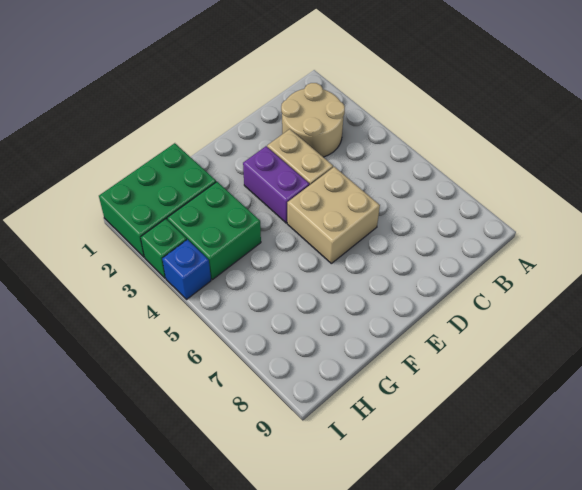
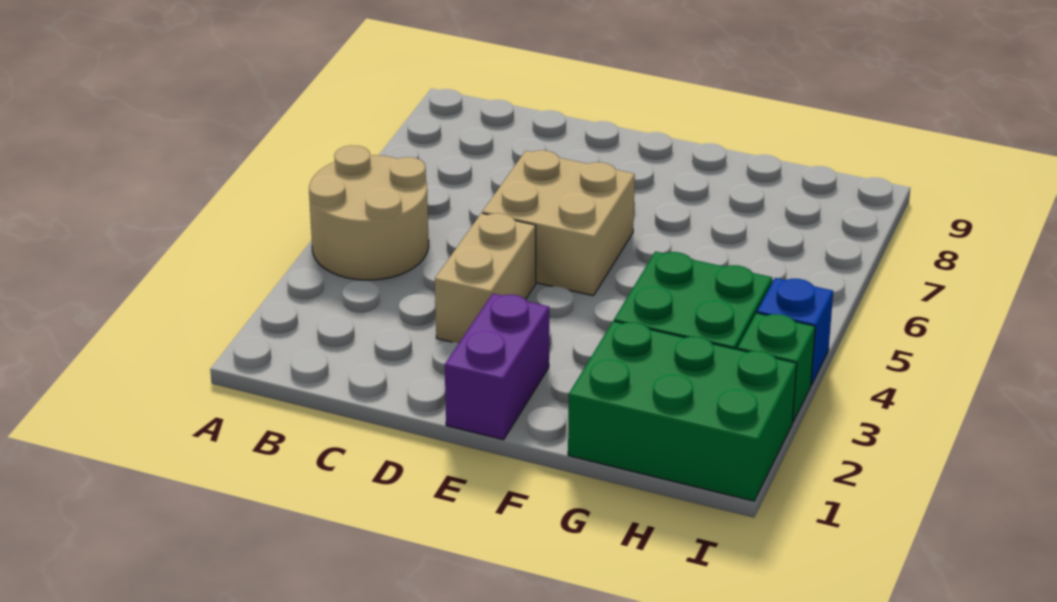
tan round brick B2:C3 level 1 -> tan round brick A4:B5 level 1
purple brick E3:E4 level 1 -> purple brick E1:E2 level 1

